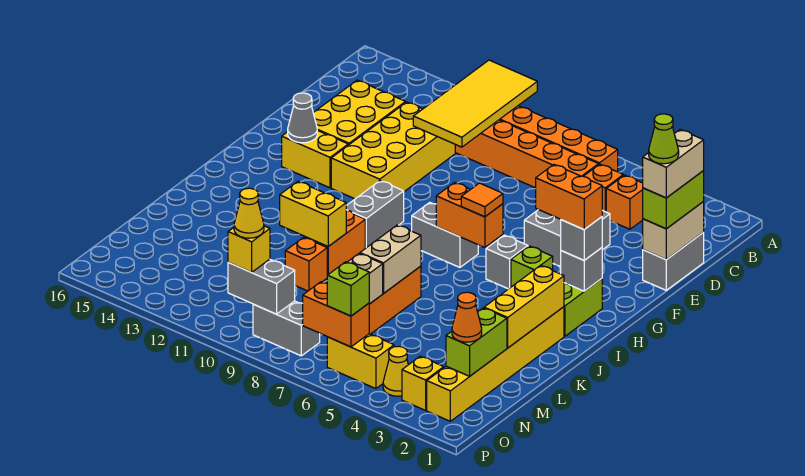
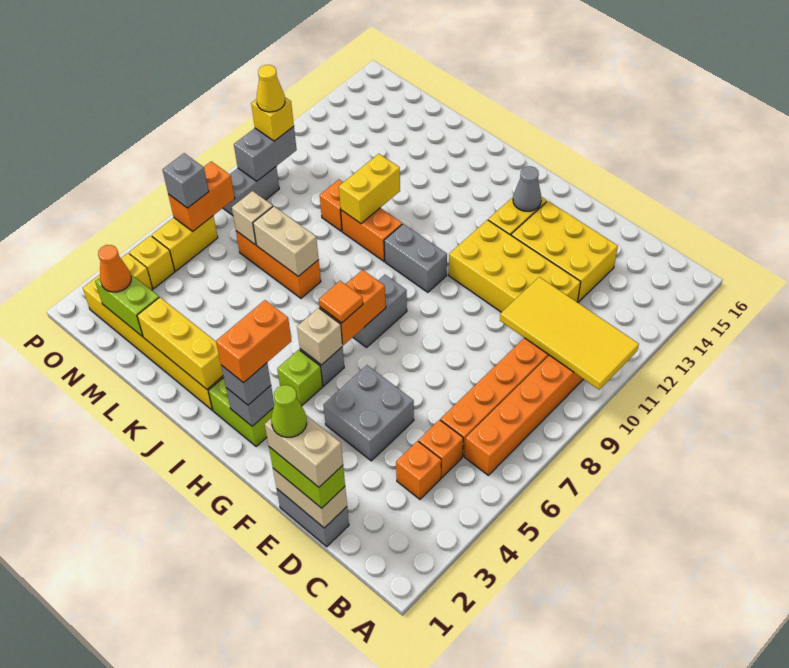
none -> tan brick H5 level 2
yellow cone O4 level 1 -> yellow brick O4 level 1
lime brick O6 level 3 -> grey brick O6 level 3

